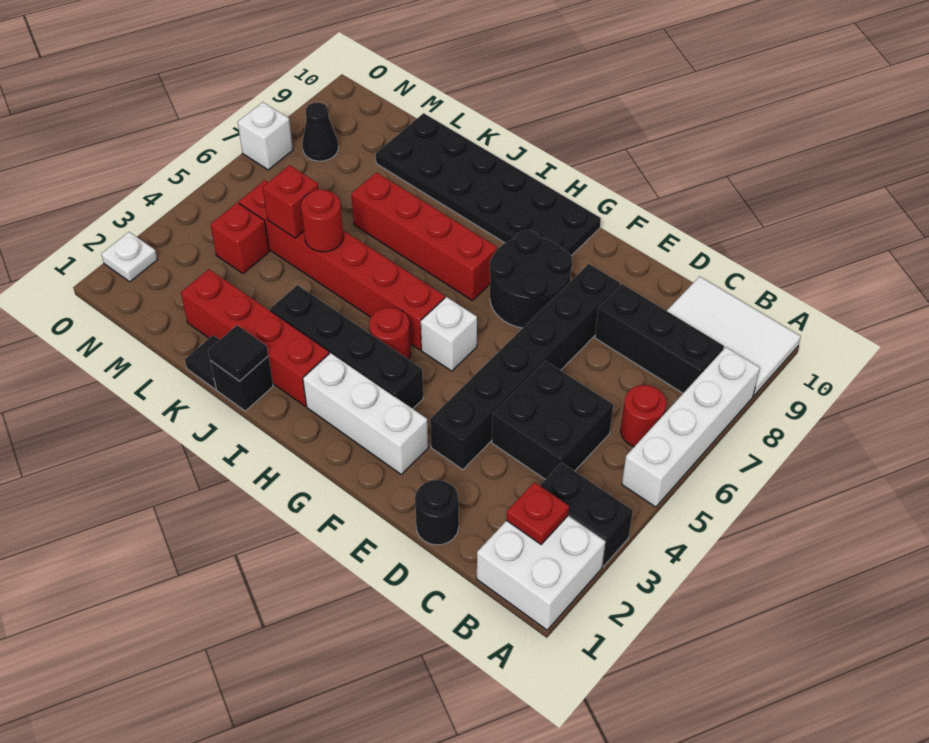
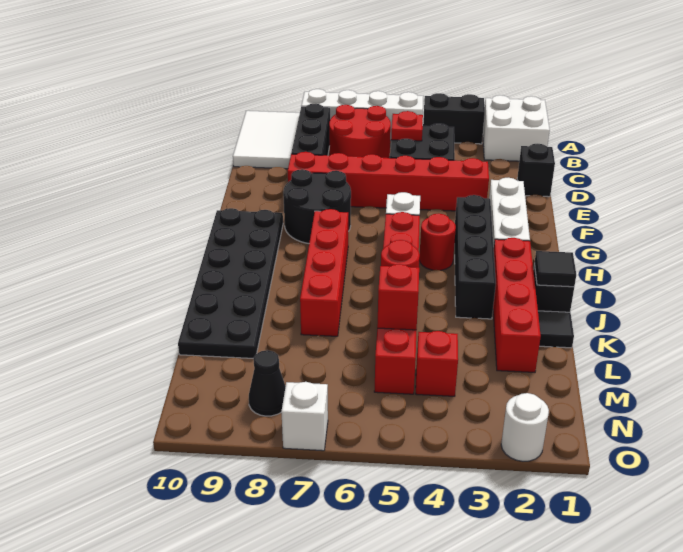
black brick A3:B3 level 1 -> black brick A3:A4 level 1
red plate B2 level 2 -> red plate C5 level 2
red round brick B6 level 1 -> red round brick B6:C7 level 1
black round brick D1 level 1 -> black brick D1 level 1
black brick E3:E8 level 1 -> red brick E3:E8 level 1
white plate O2 level 1 -> white round brick O2 level 1

